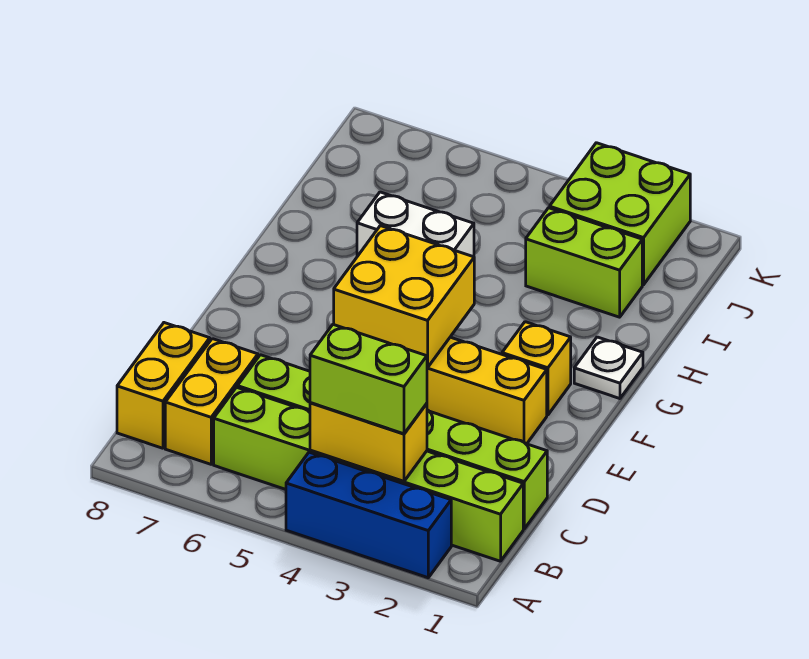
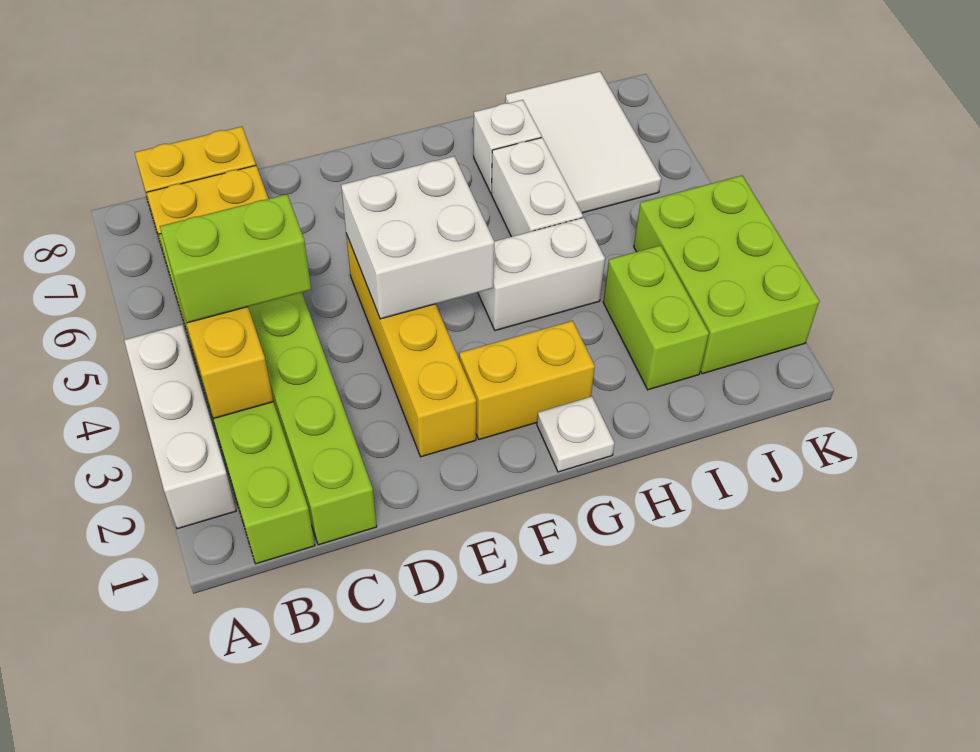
blue brick A2:A4 level 1 -> white brick A2:A4 level 1
lime brick B3:B4 level 3 -> lime brick B4:C4 level 3
yellow brick E4:F5 level 2 -> white brick E4:F5 level 2
yellow brick F2 level 1 -> yellow brick F2:G2 level 1
none -> white brick G4:H4 level 1
none -> white brick H7 level 1
none -> white tile I6:J8 level 1
lime brick J2:K3 level 1 -> lime brick J2:K4 level 1

